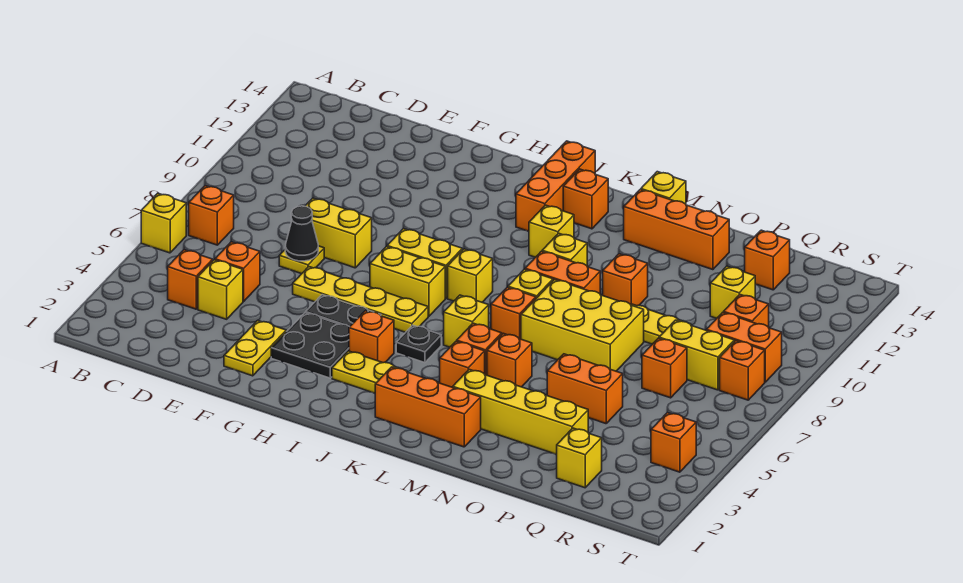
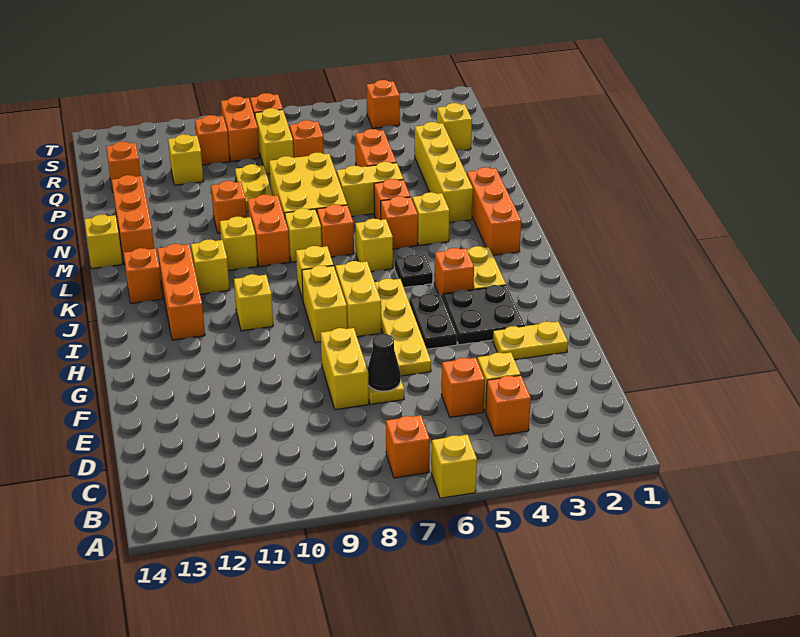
none -> yellow brick I10 level 1
orange brick J12:J14 level 1 -> orange brick I12:K12 level 1
orange brick L4 level 1 -> yellow brick L4 level 1
none -> yellow brick N5:N6 level 1

